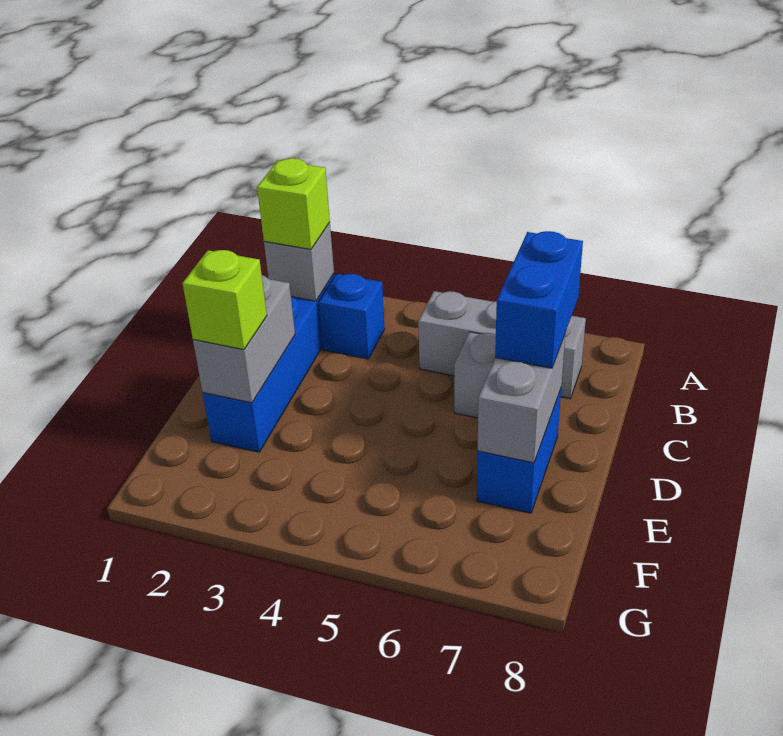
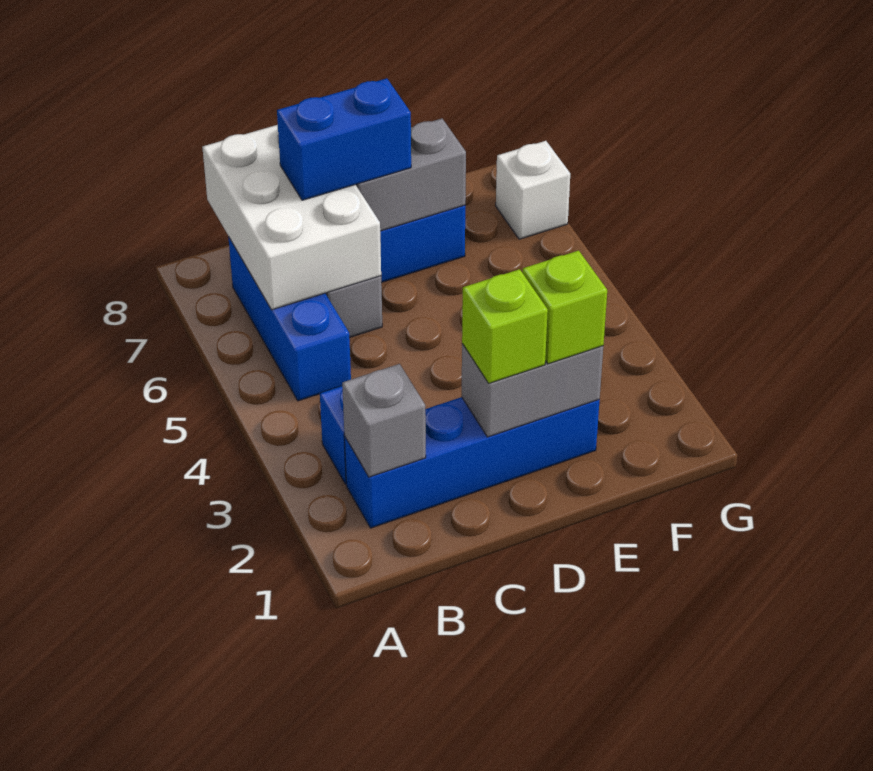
lime brick B2 level 3 -> lime brick D2 level 3
grey brick B5:B7 level 1 -> blue brick B5:B7 level 1
none -> white brick B6:C8 level 2
none -> white brick G7 level 1

